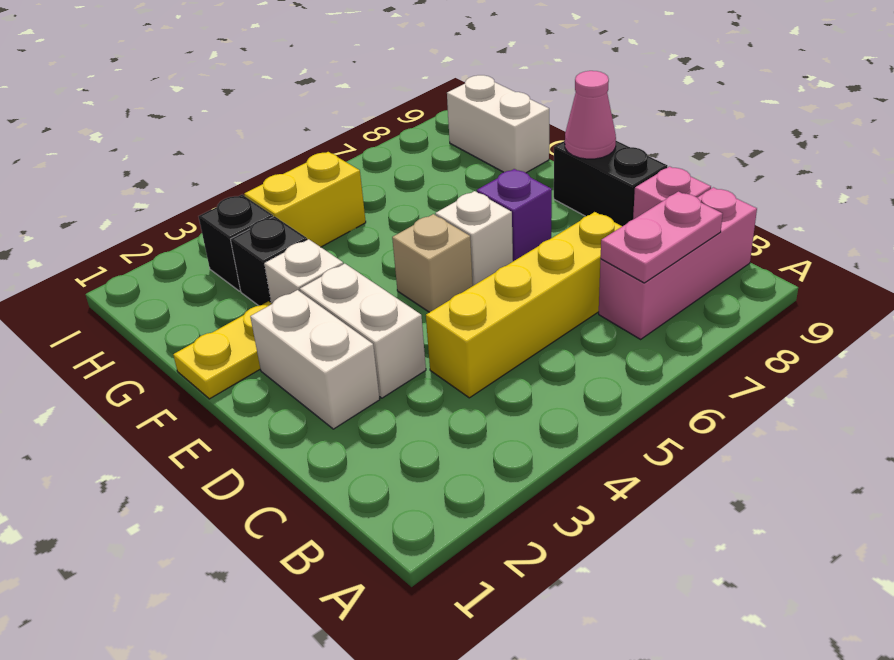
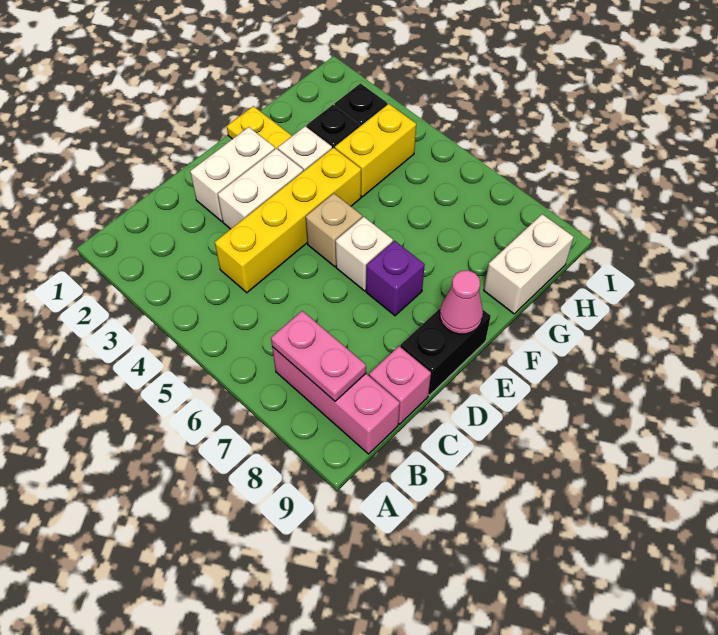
yellow brick C4:C7 level 1 -> yellow brick C4:F4 level 1
yellow brick H4:H5 level 1 -> yellow brick G4:H4 level 1

